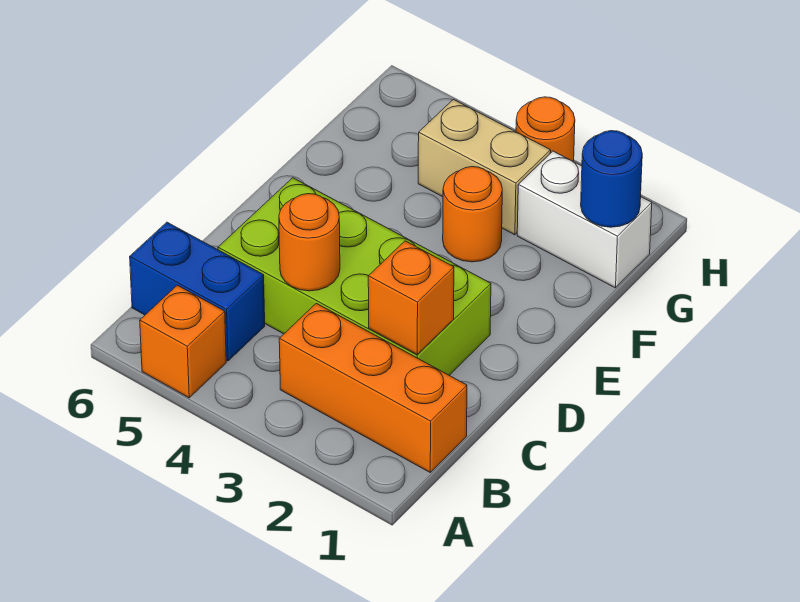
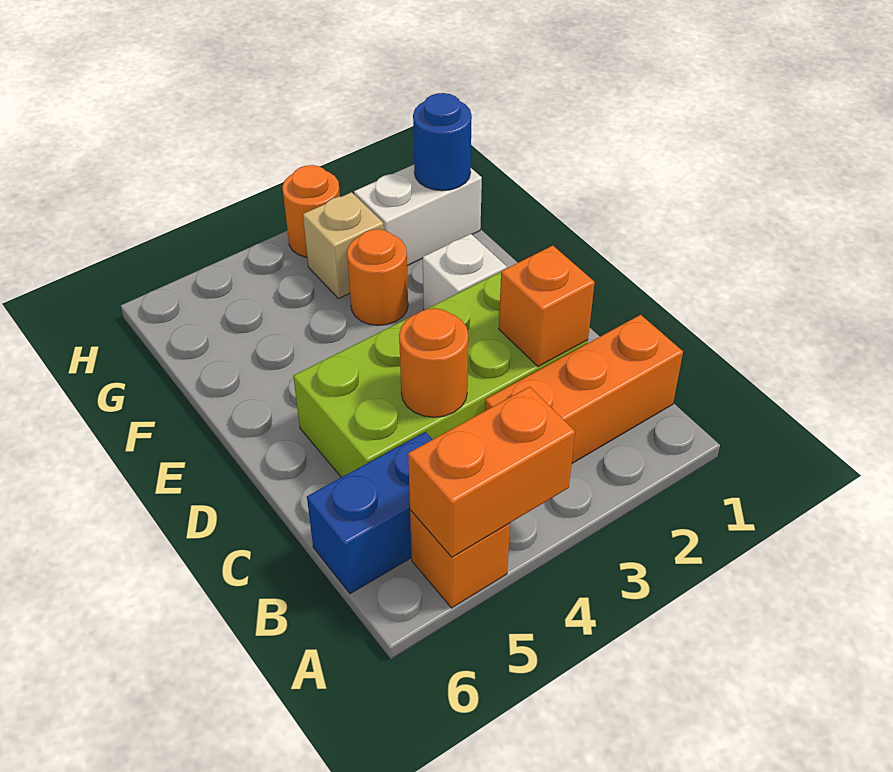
none -> orange brick A4:A5 level 2
none -> white brick E2 level 1
tan brick G3:G4 level 1 -> tan brick G3 level 1

